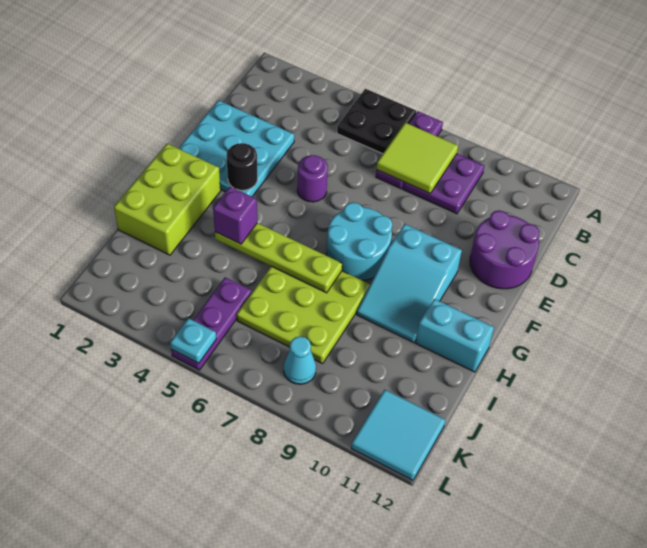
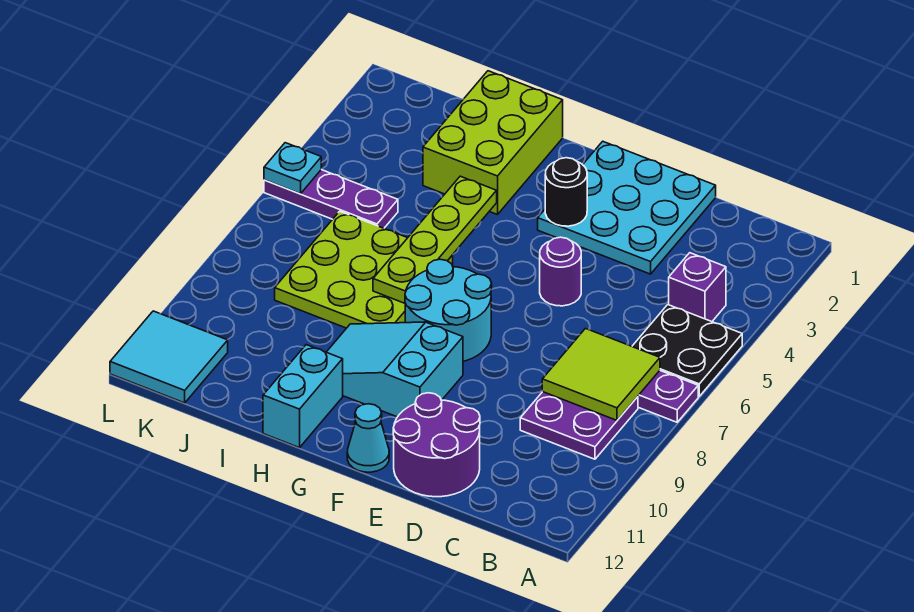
lime brick G1:I2 level 1 -> lime brick H1:I3 level 1
purple brick H4 level 3 -> purple brick B4 level 1
cyan cone K8 level 1 -> cyan cone F12 level 1

